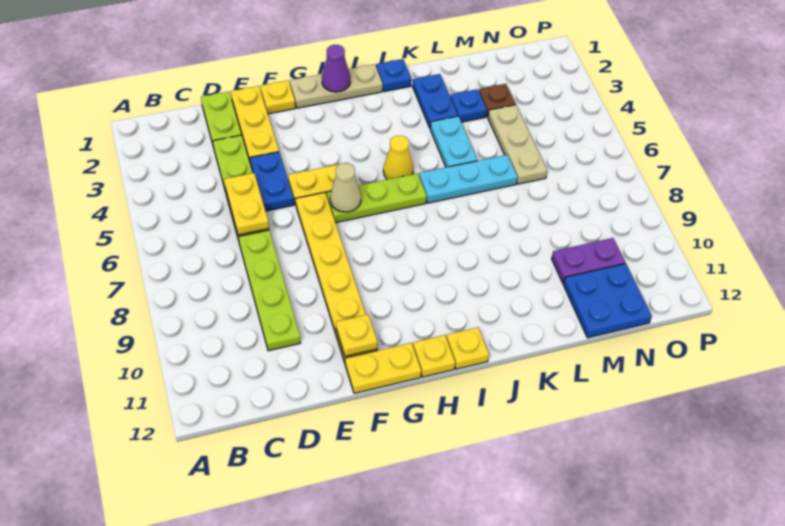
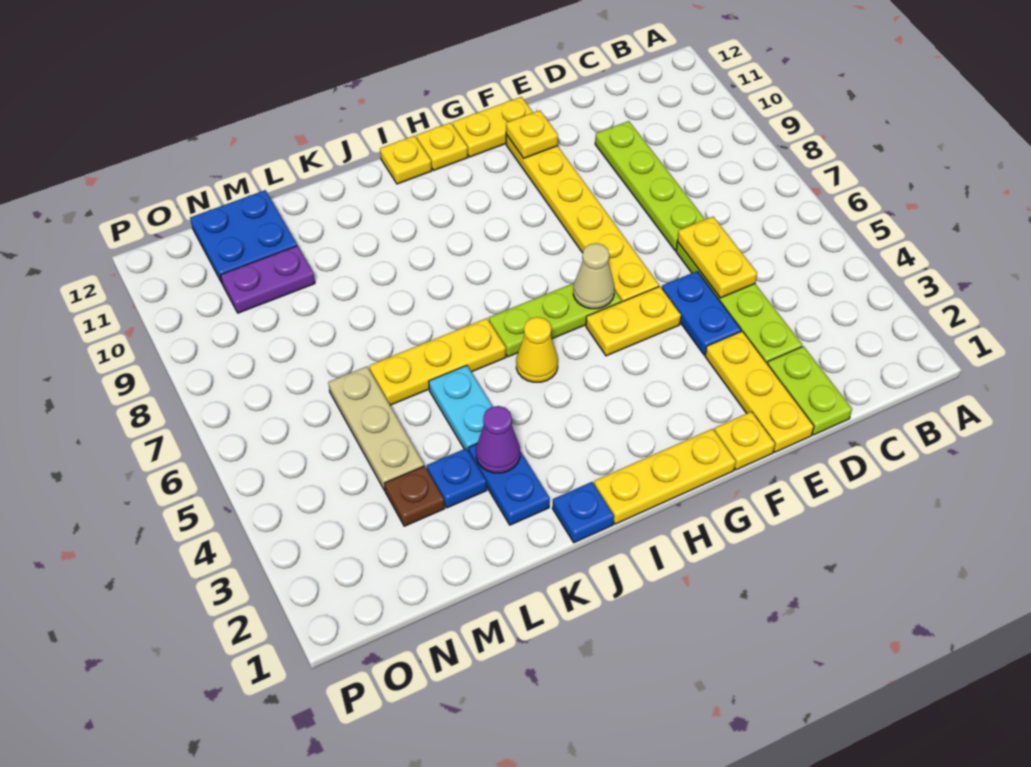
tan plate G1:I1 level 1 -> yellow plate G1:I1 level 1
purple cone H1 level 2 -> purple cone K3 level 2
cyan plate J6:L6 level 1 -> yellow plate J6:L6 level 1

